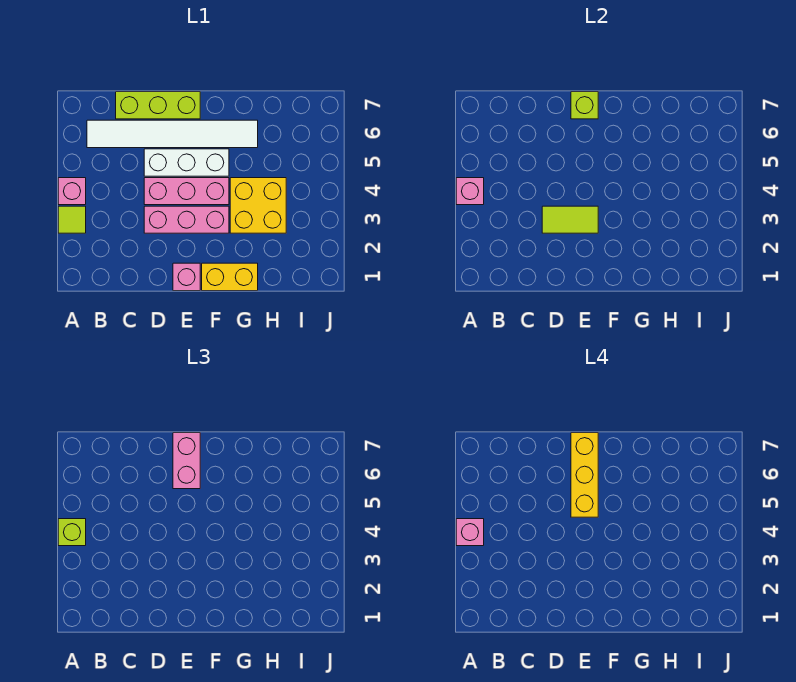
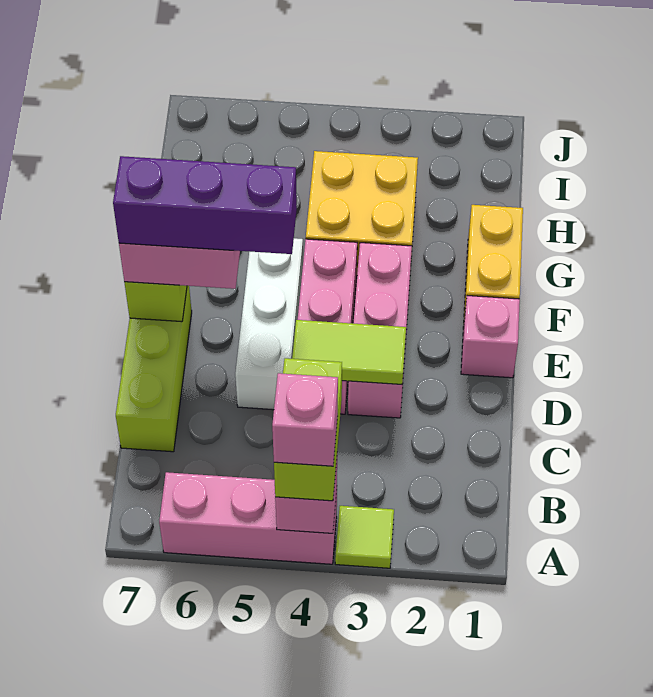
pink brick A4 level 1 -> pink brick A4:A6 level 1
lime brick A4 level 3 -> lime brick A4:B4 level 3
white tile B6:G6 level 1 -> none
lime tile D3:E3 level 2 -> lime tile D3:D4 level 2
yellow brick E5:E7 level 4 -> purple brick E5:E7 level 4

